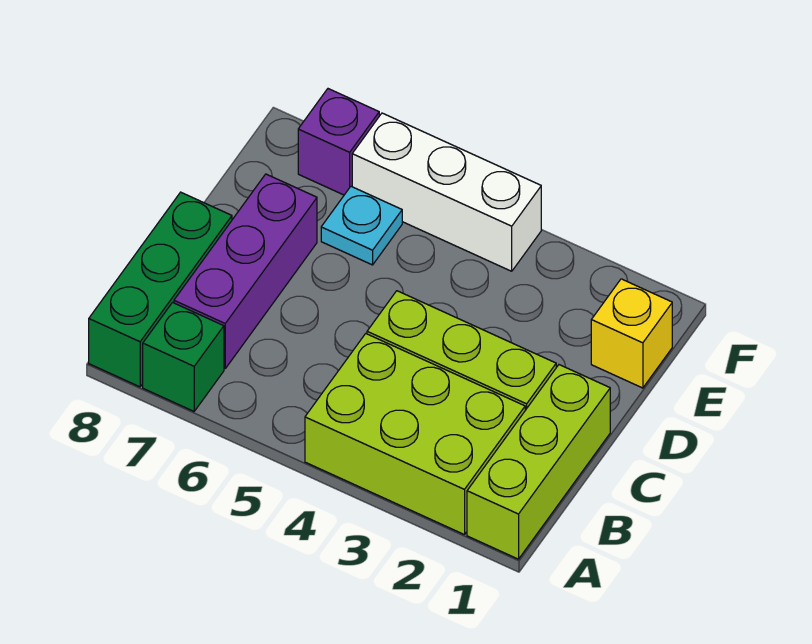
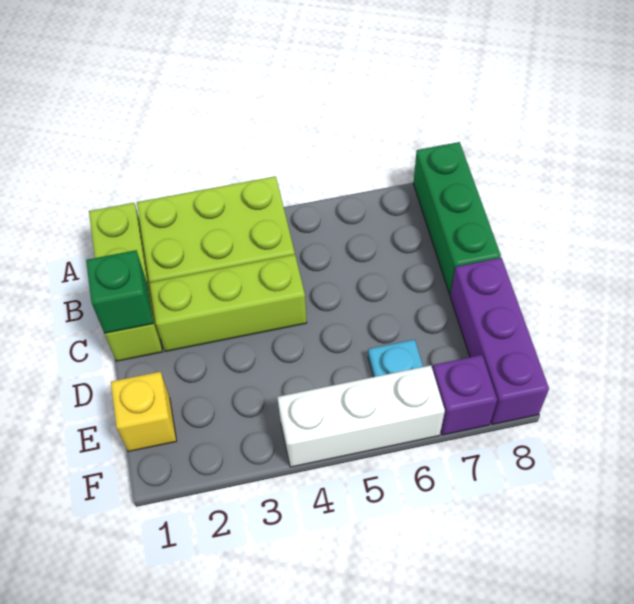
green brick A7 level 1 -> green brick C1 level 2
purple brick B7:D7 level 1 -> purple brick D8:F8 level 1

